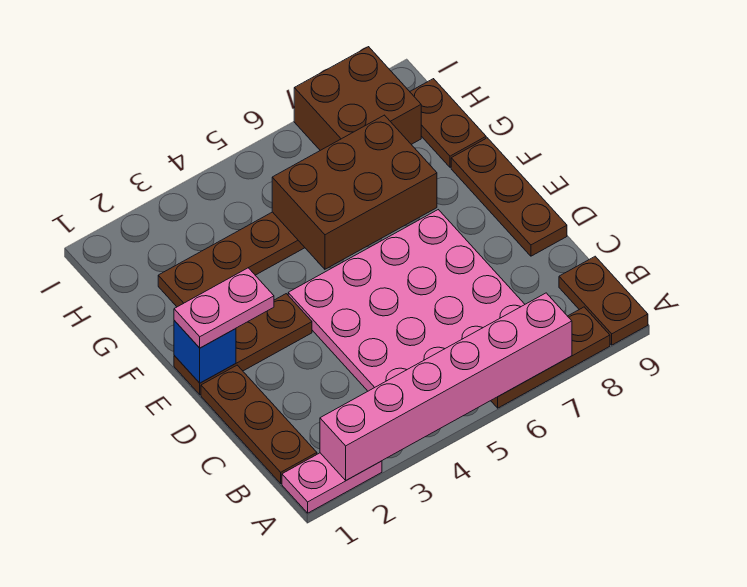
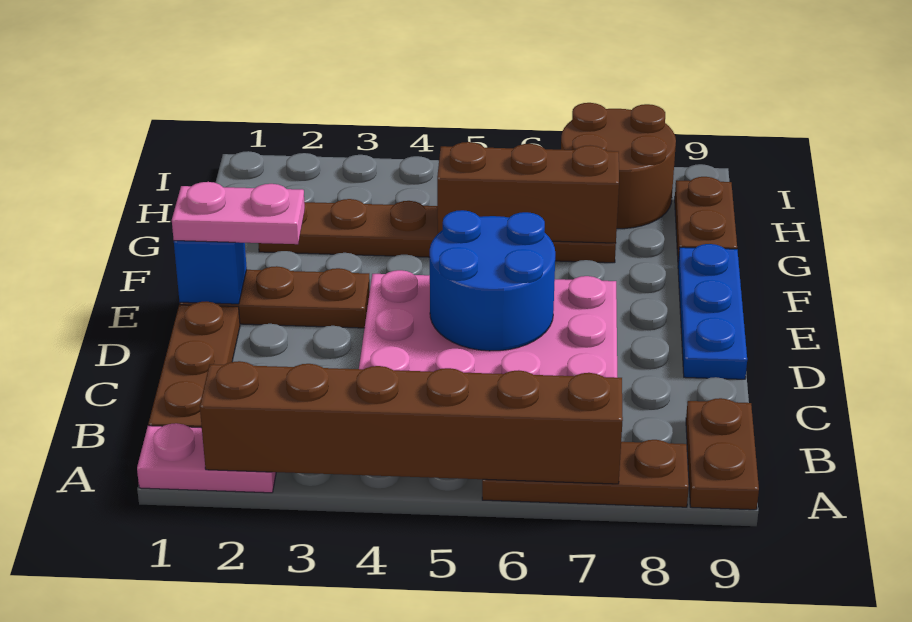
pink brick A2:A7 level 2 -> brown brick A2:A7 level 2
none -> blue round brick D5:E6 level 2
brown plate D9:F9 level 1 -> blue plate D9:F9 level 1
brown brick F5:G7 level 2 -> brown brick G5:G7 level 2
brown brick H7:I8 level 1 -> brown round brick H7:I8 level 1

